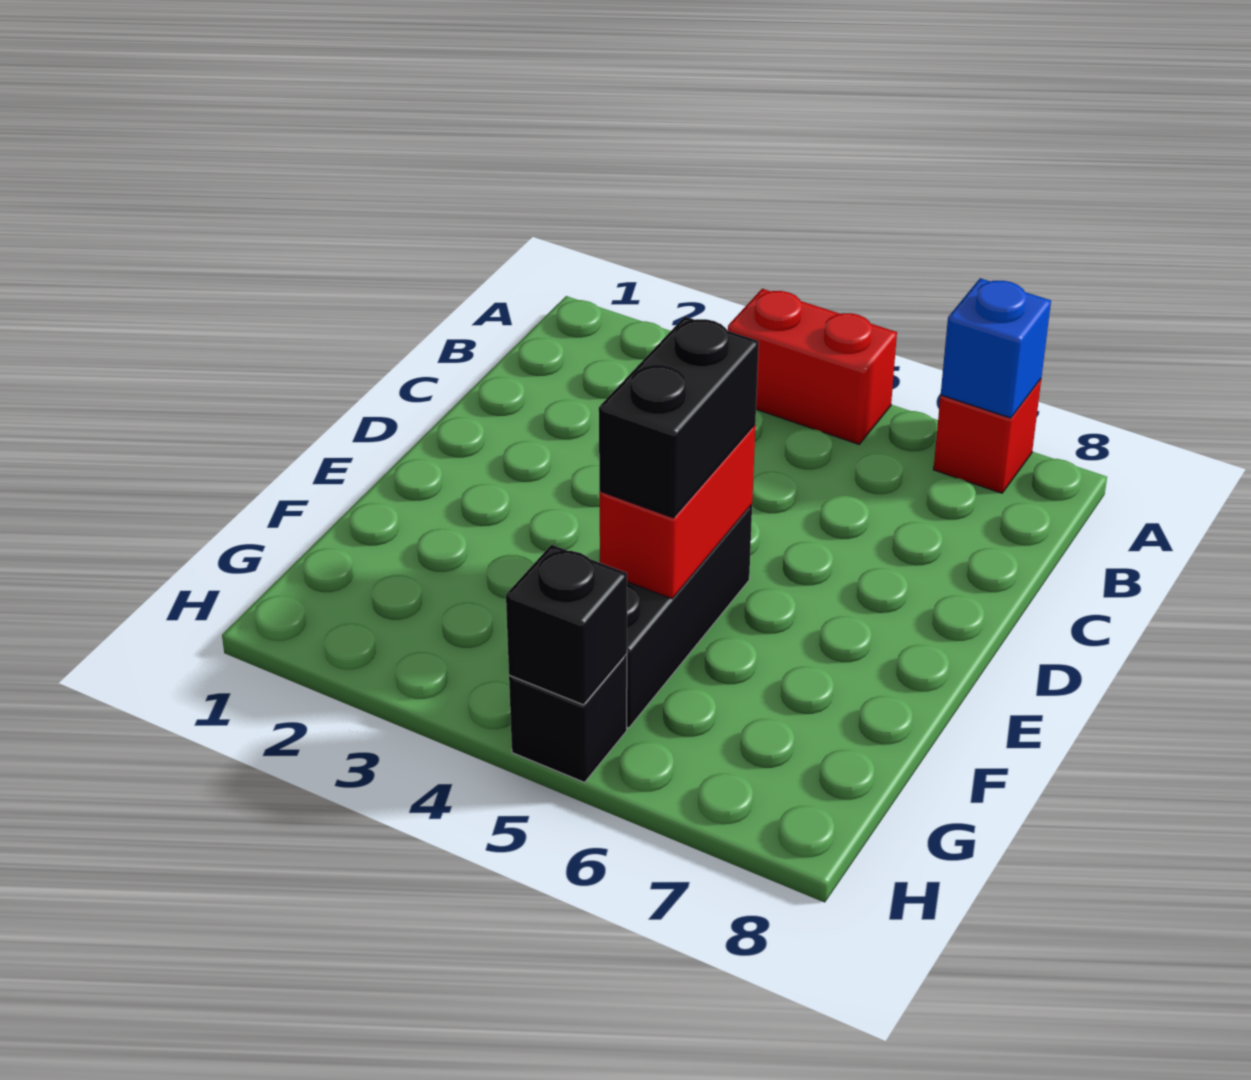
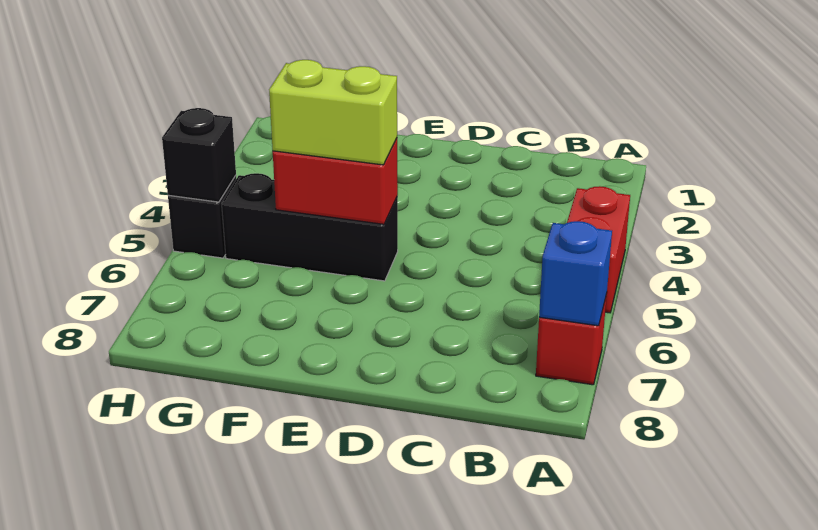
black brick E5:F5 level 3 -> lime brick E5:F5 level 3

